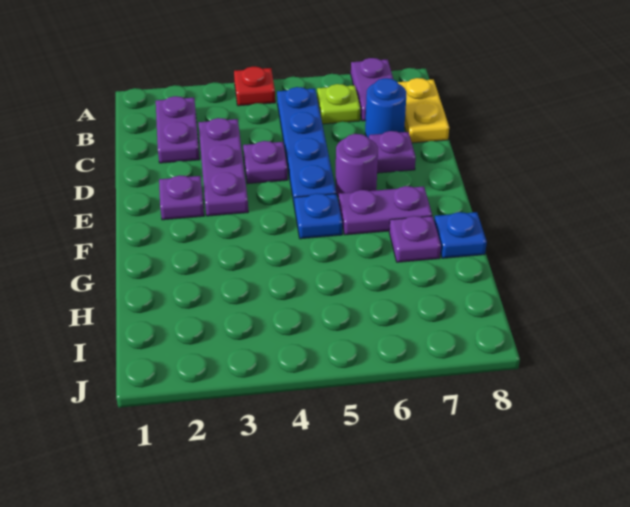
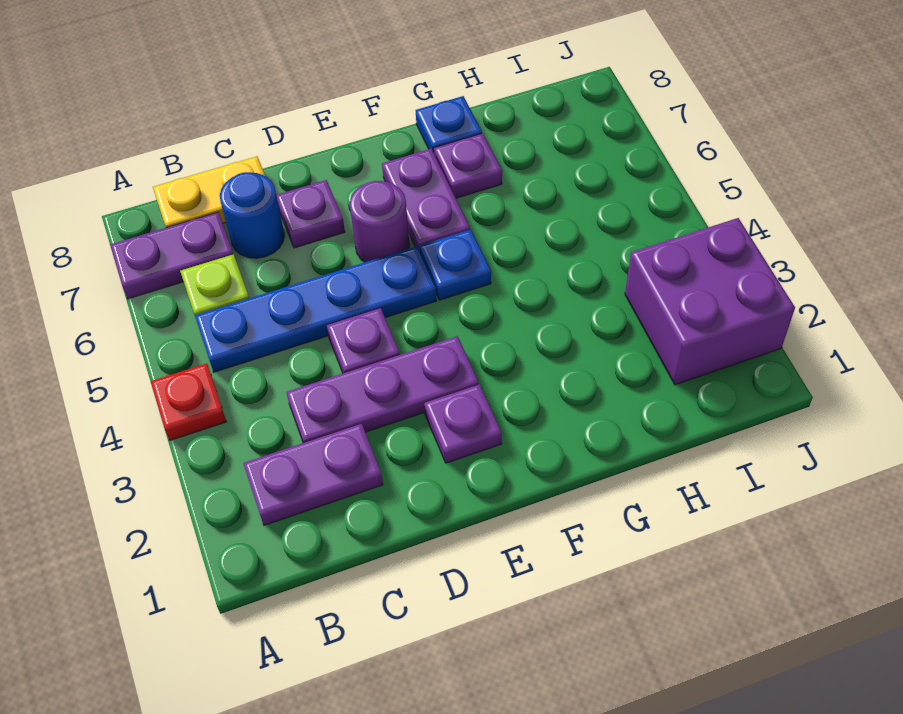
none -> purple brick I2:J3 level 1

